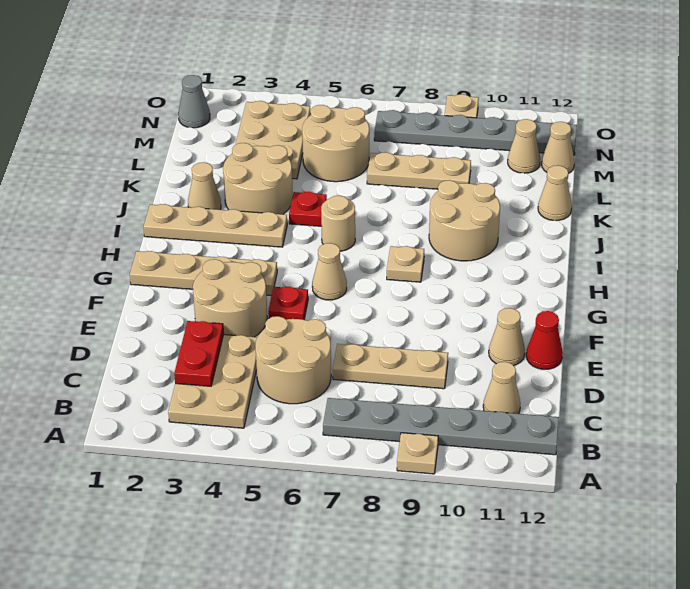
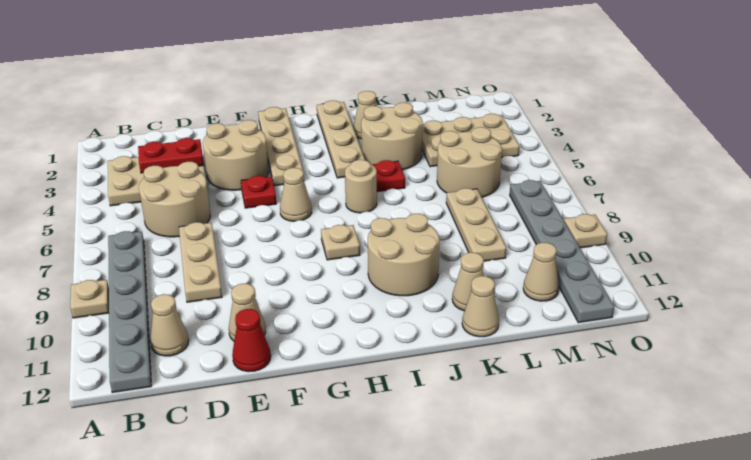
tan cone M12 level 1 -> tan cone K11 level 1
grey cone N1 level 1 -> none

